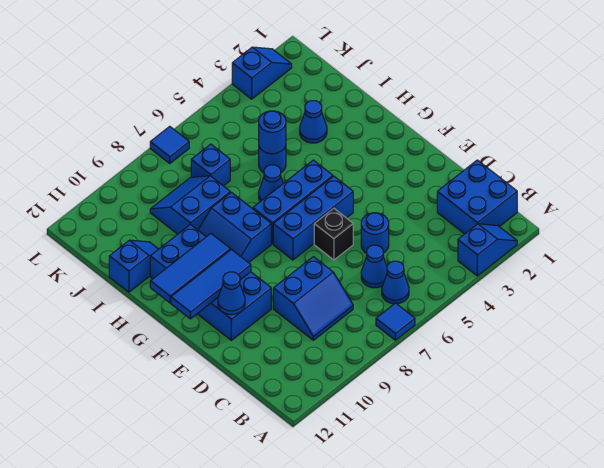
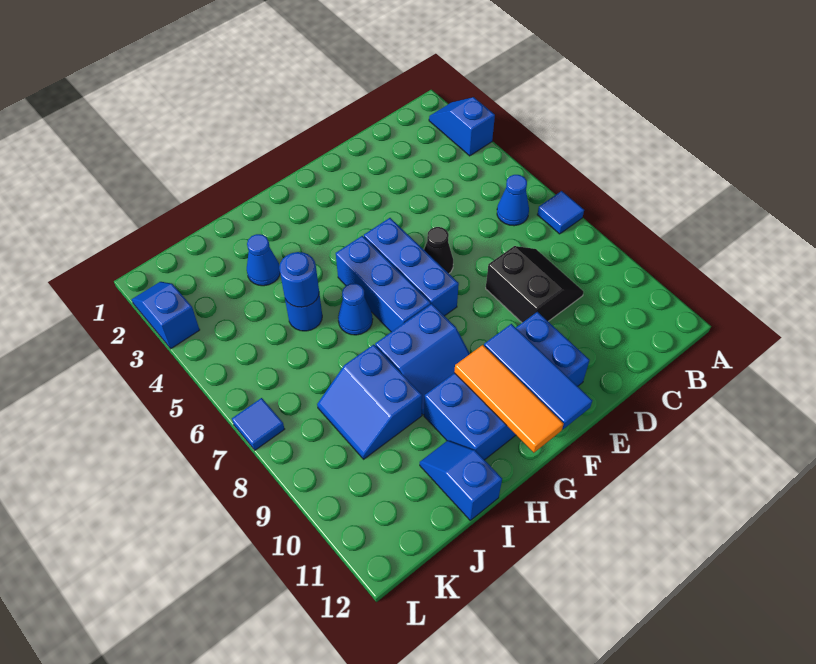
blue brick B1:C2 level 1 -> none
blue cone C6 level 1 -> none
blue slope C8:D9 level 1 top D -> black slope C8:D9 level 1 top D
blue round brick D5 level 1 -> none
black brick E6 level 1 -> black cone E6 level 1
blue cone E11 level 2 -> none
blue tile G10:G12 level 2 -> orange tile G10:G12 level 2
blue brick J7 level 1 -> none

